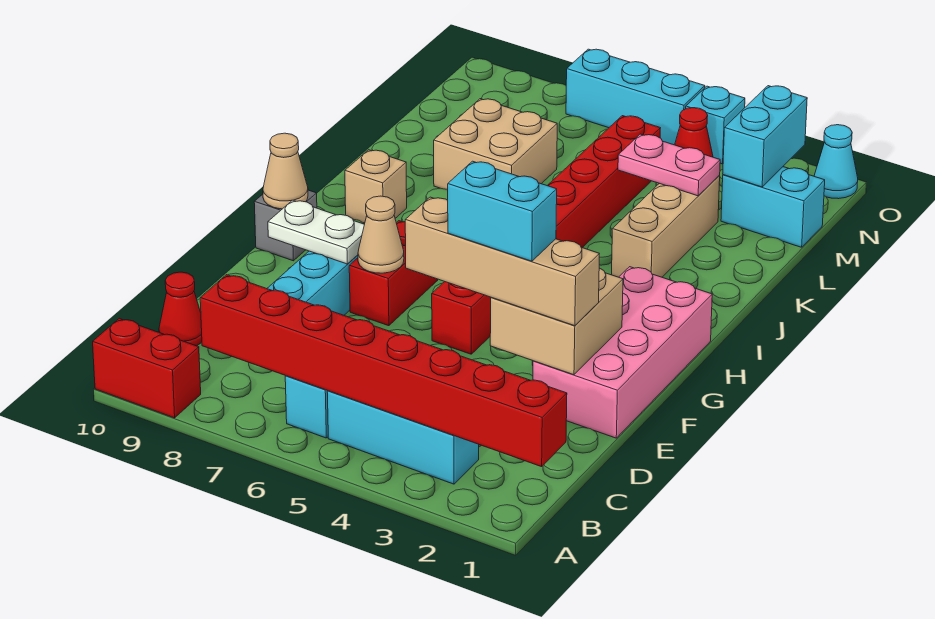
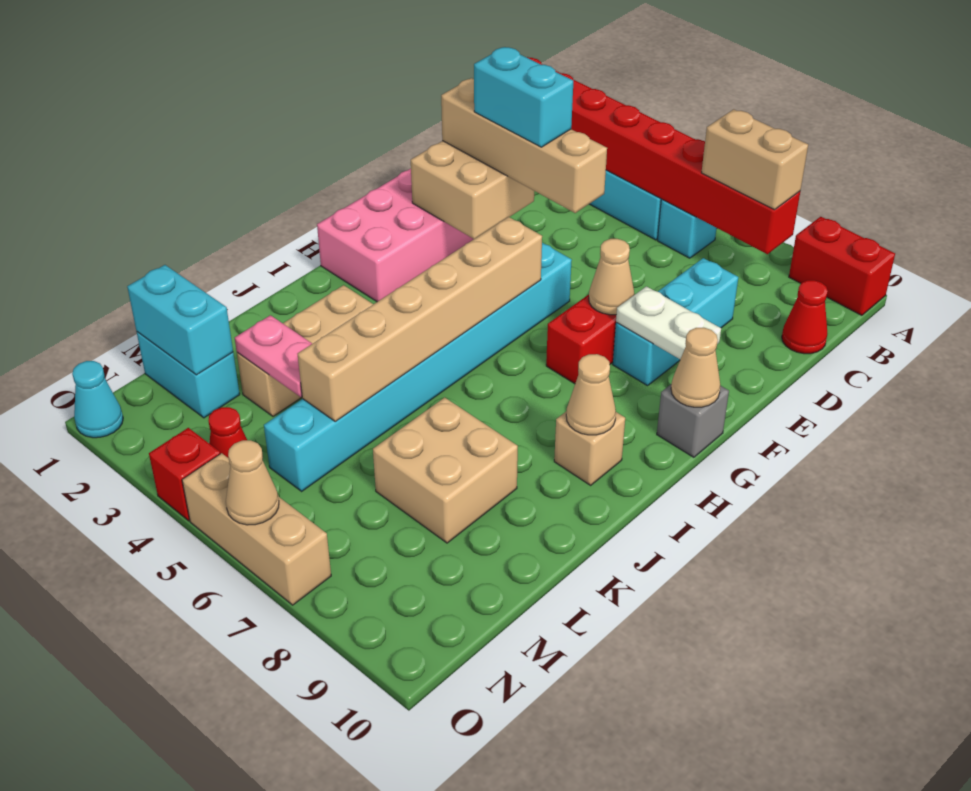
none -> tan brick B7:B8 level 3
red brick F5:M5 level 1 -> cyan brick F5:M5 level 1
none -> tan brick G5:L5 level 2
none -> tan cone I9 level 2
cyan brick M2:N2 level 2 -> cyan brick M1:M2 level 2
cyan brick O4 level 1 -> red brick O4 level 1
cyan brick O5:O7 level 1 -> tan brick O5:O7 level 1
none -> tan cone O6 level 2

